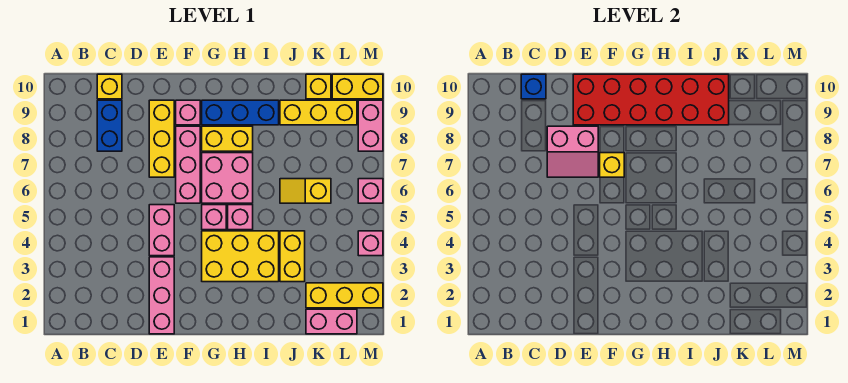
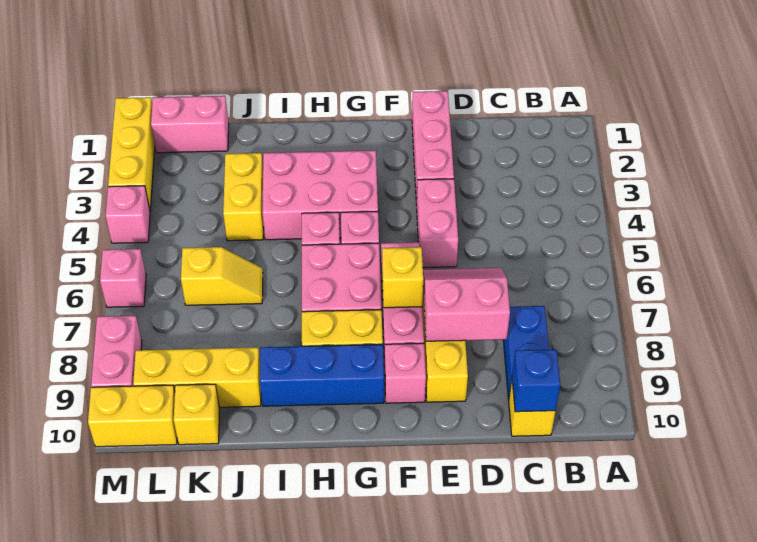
red brick E9:J10 level 2 -> none
yellow brick G3:I4 level 1 -> pink brick G3:I4 level 1
yellow brick K2:M2 level 1 -> yellow brick M1:M3 level 1

